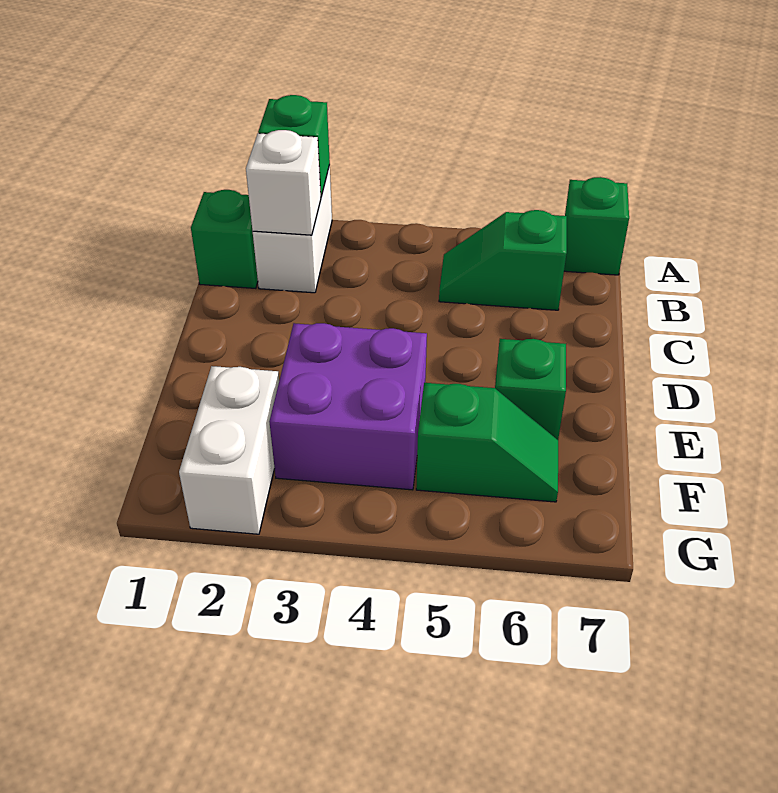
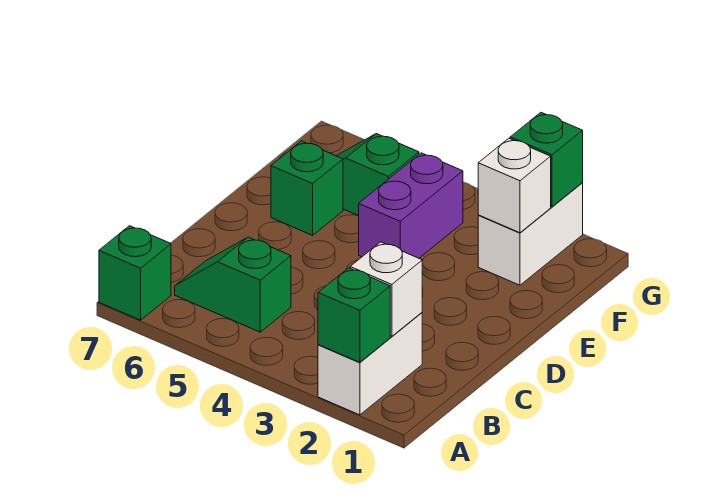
green brick B1 level 1 -> green brick G2 level 2
green slope B5:B6 level 1 top 6 -> green slope B5:B6 level 1 top 5
purple brick E3:F4 level 1 -> purple brick E4:F4 level 1
none -> white brick F2 level 2

